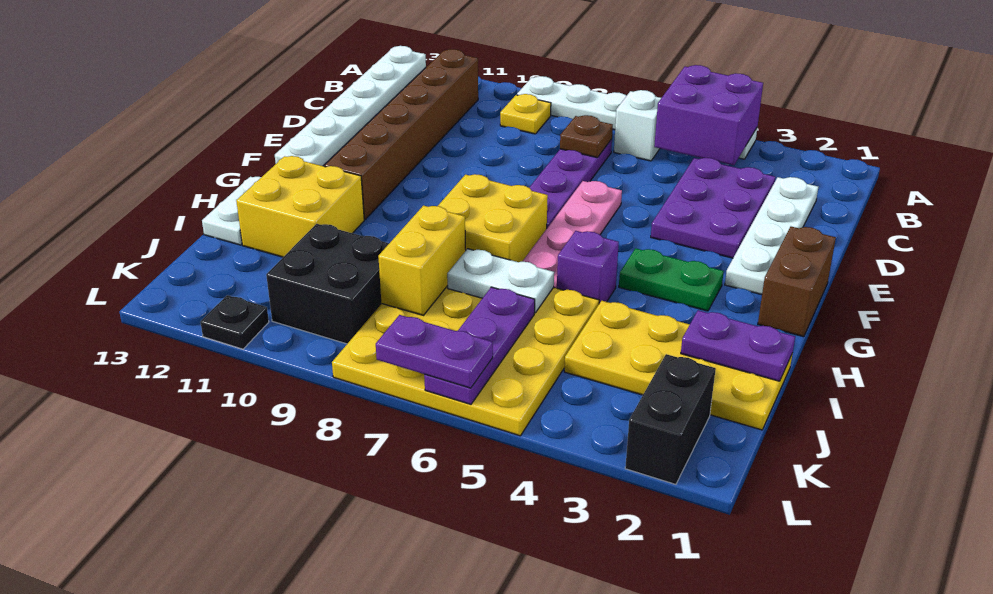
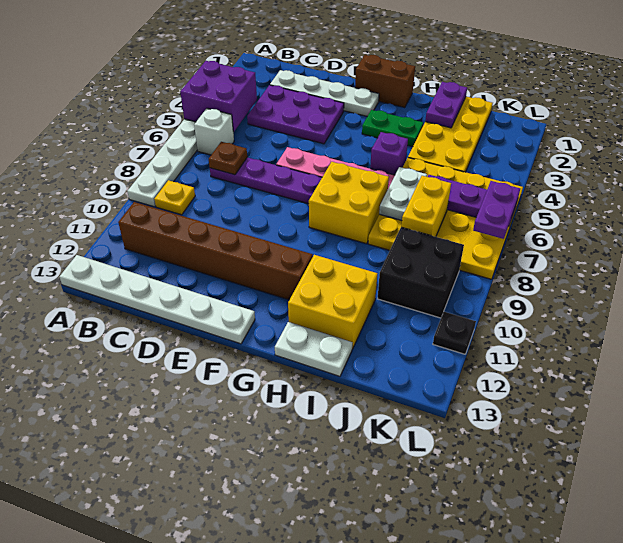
green plate G3:G4 level 1 -> green plate G3:H3 level 1
yellow brick I8:J8 level 2 -> yellow brick J7:J8 level 2
black brick K2:L2 level 1 -> none

